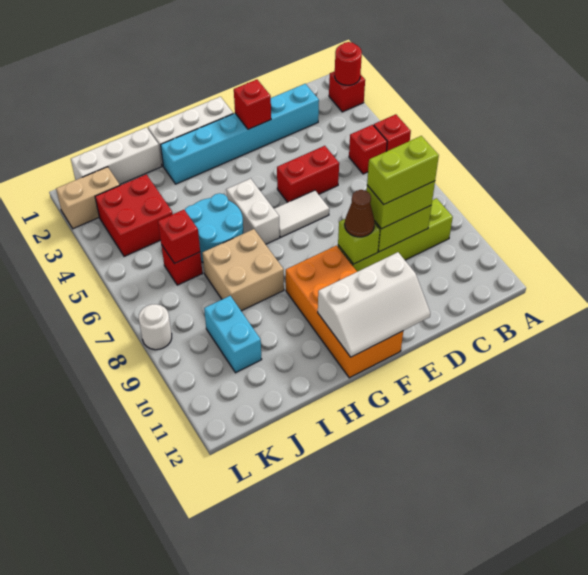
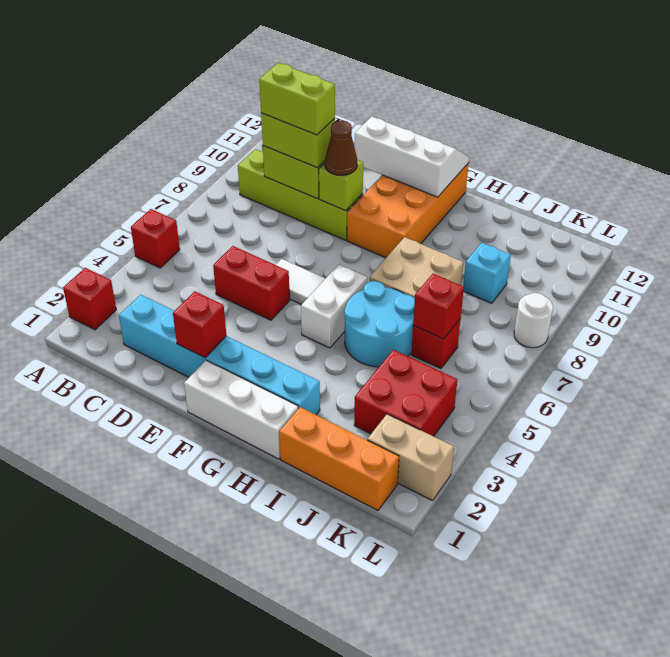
red round brick A2 level 2 -> none
red brick B5 level 1 -> none
white brick I1:K1 level 1 -> orange brick I1:K1 level 1
cyan brick J9:J10 level 1 -> cyan brick J9 level 1

